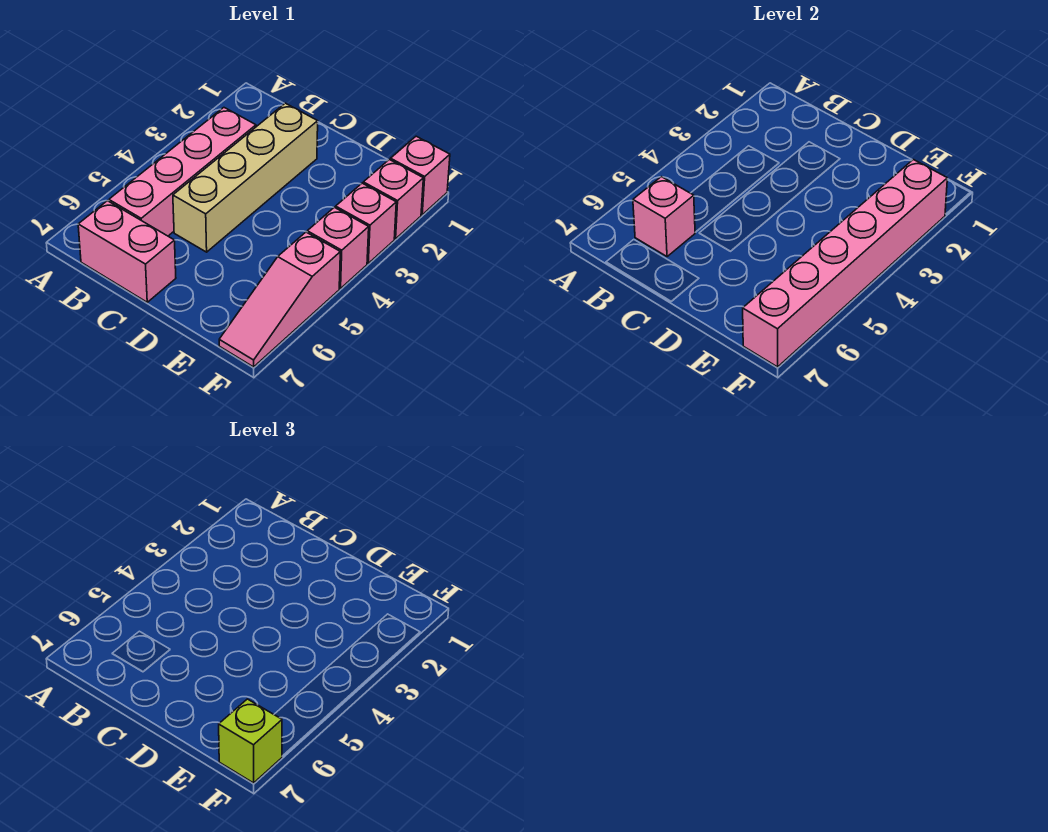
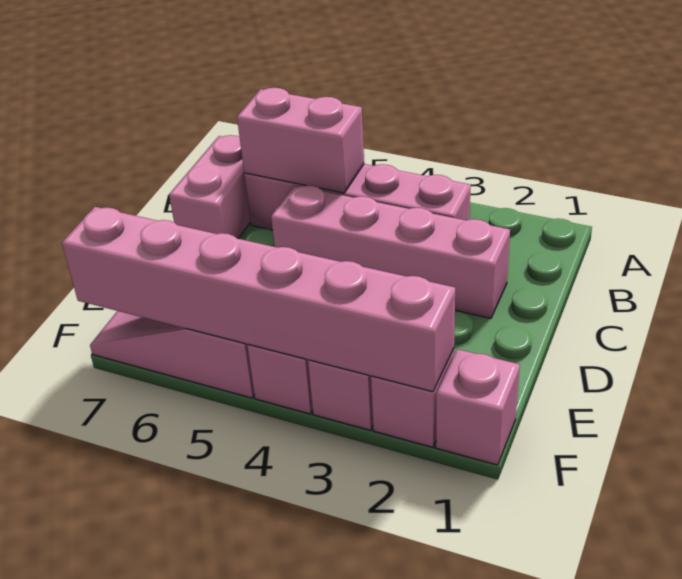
pink brick B6 level 2 -> pink brick B5:B6 level 2
tan brick C2:C5 level 1 -> pink brick C2:C5 level 1
lime brick F7 level 3 -> none

